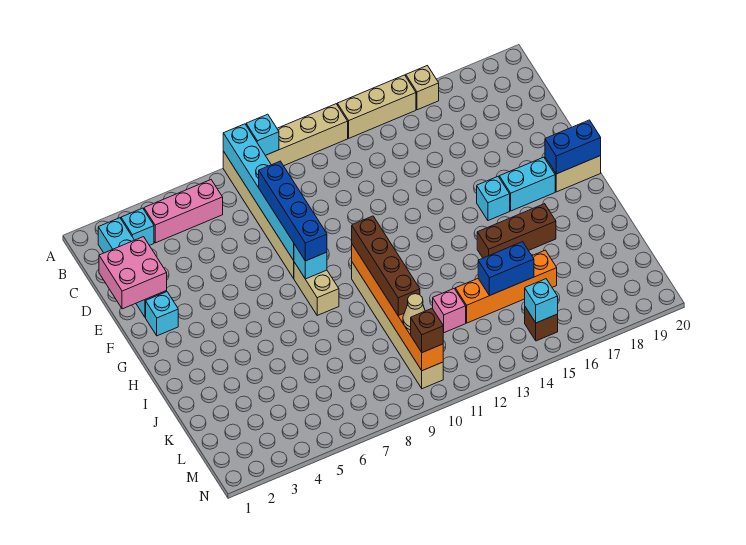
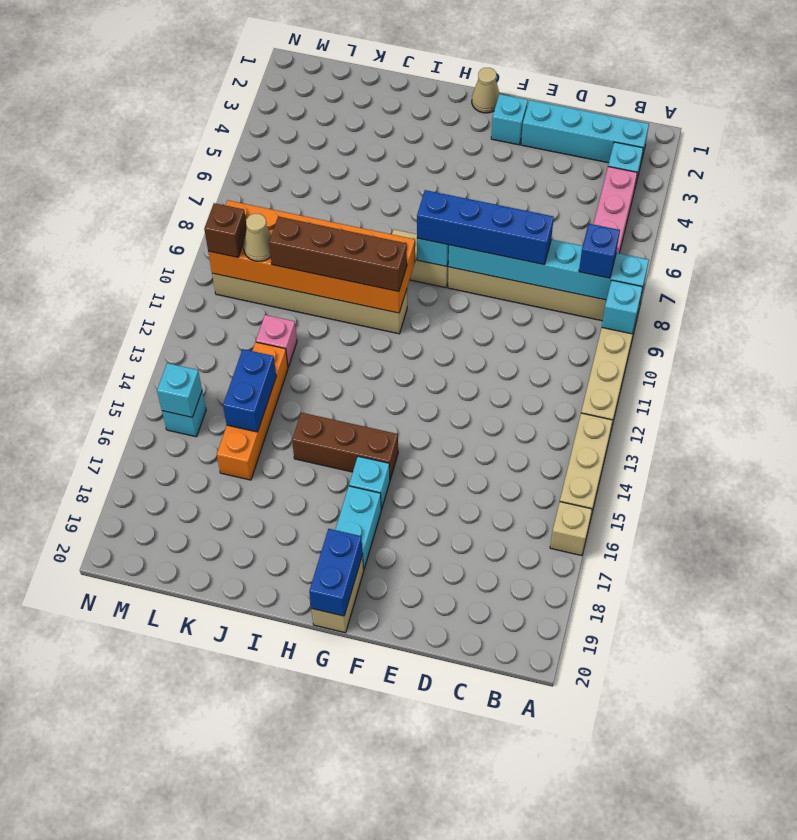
none -> blue brick B8 level 3
pink brick D1:E2 level 2 -> none
none -> tan cone G1 level 1
orange brick H10:M10 level 2 -> orange brick H9:M10 level 2
brown brick I15:I17 level 1 -> brown brick G15:I15 level 1
brown brick M15 level 1 -> cyan brick M15 level 1

